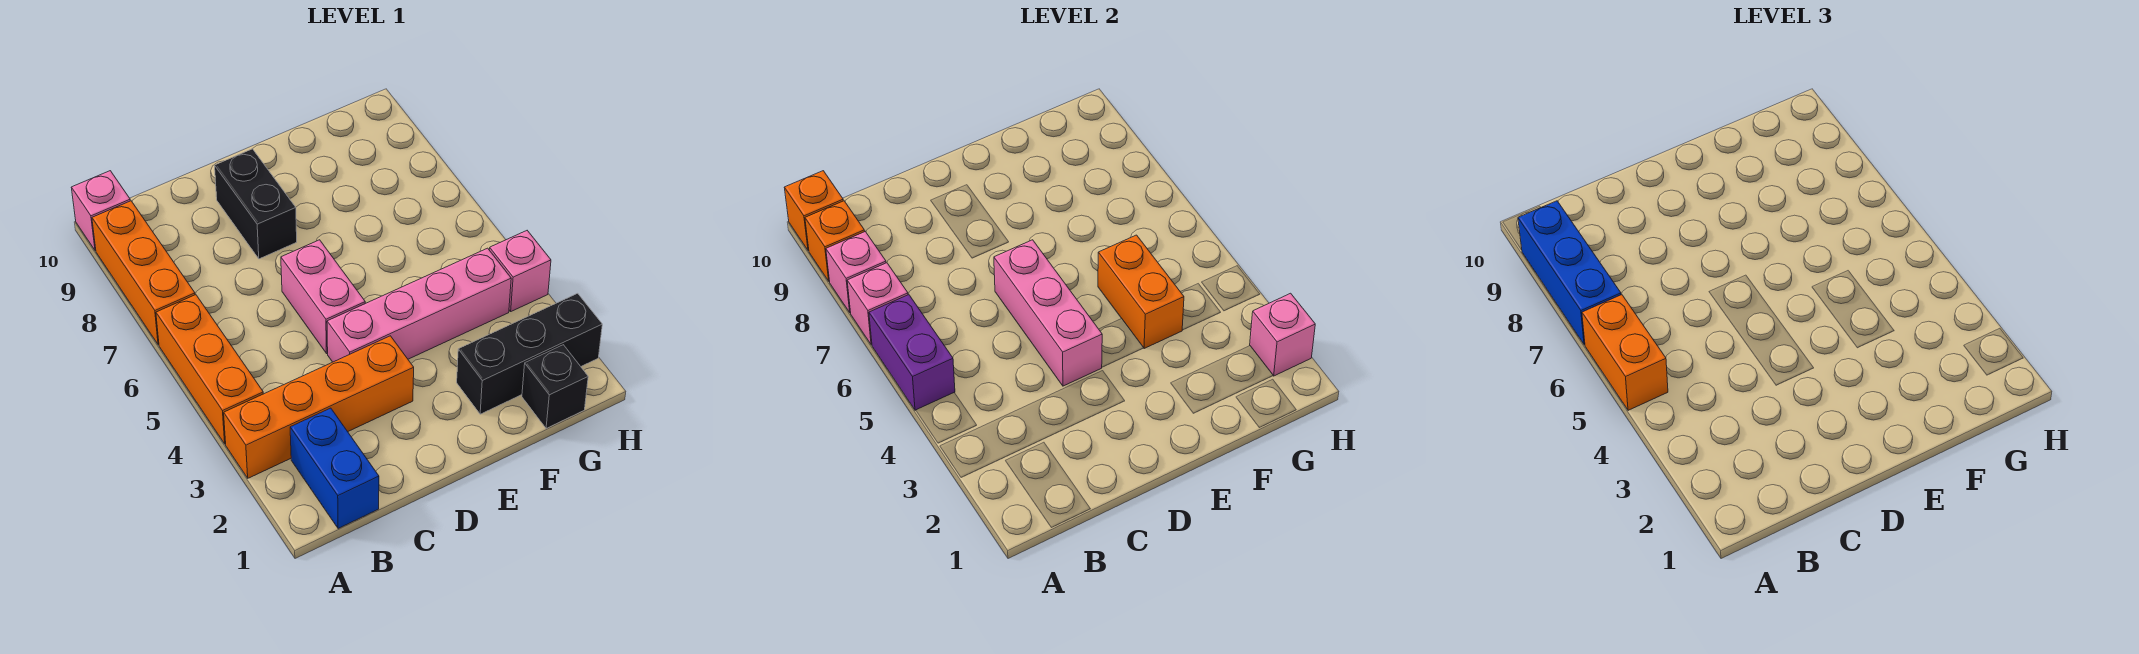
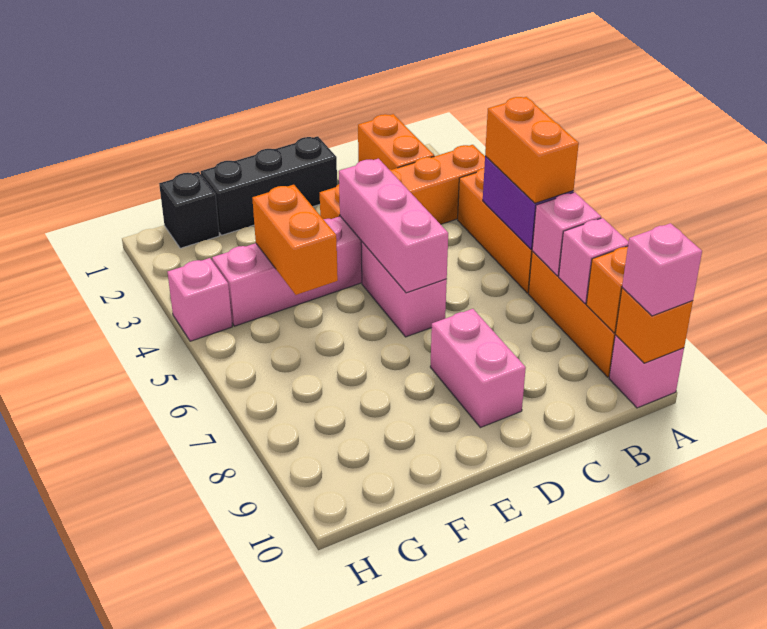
blue brick A7:A9 level 3 -> none
blue brick B1:B2 level 1 -> orange brick B1:B2 level 1
black brick D8:D9 level 1 -> pink brick D8:D9 level 1
black brick F2:H2 level 1 -> black brick D1:F1 level 1
pink brick H2 level 2 -> pink brick A10 level 3

